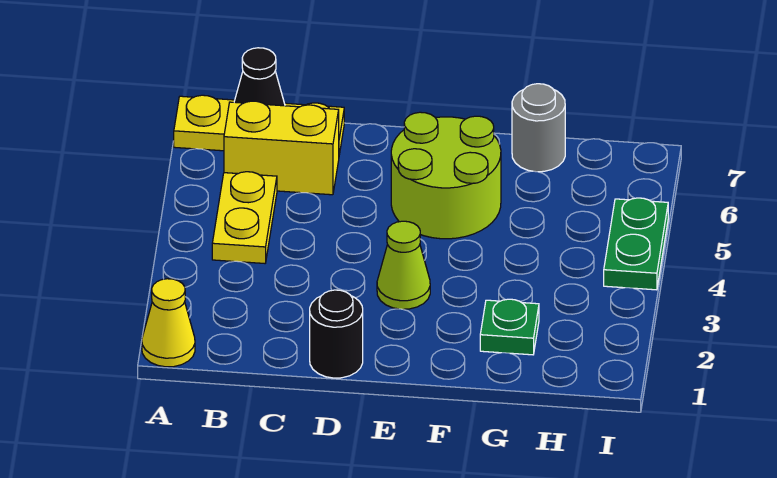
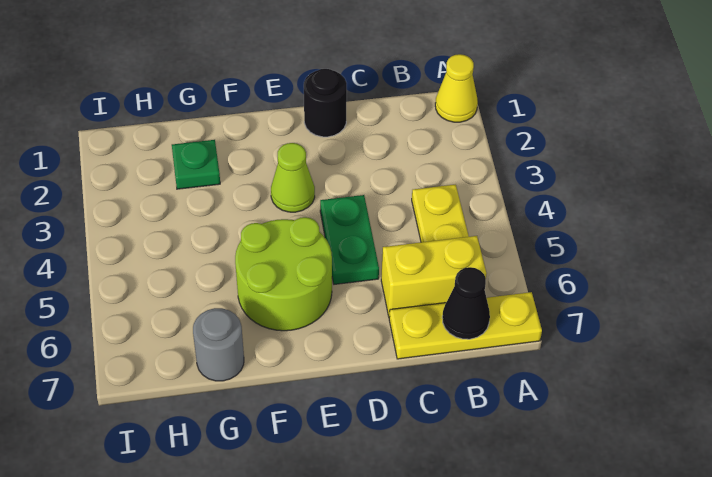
green plate I4:I5 level 1 -> green plate D4:D5 level 1

